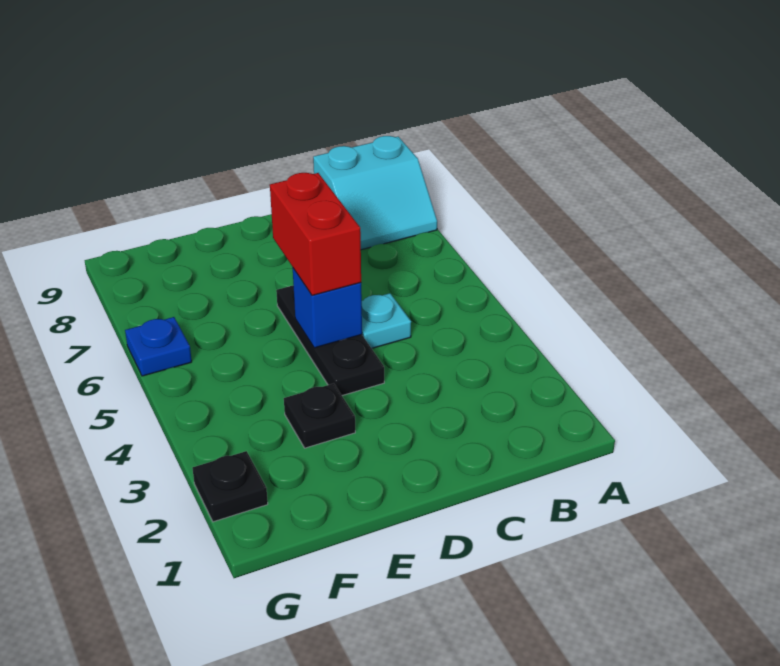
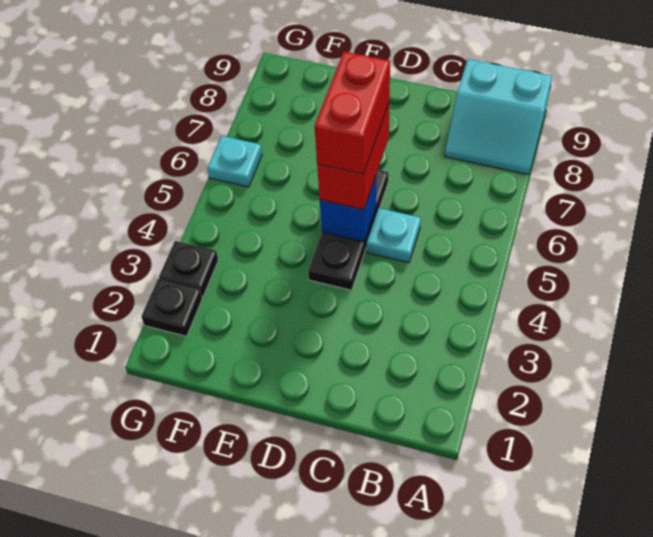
none -> red brick D5:D6 level 4
black plate E3 level 1 -> black plate G3 level 1
blue plate G6 level 1 -> cyan plate G6 level 1

